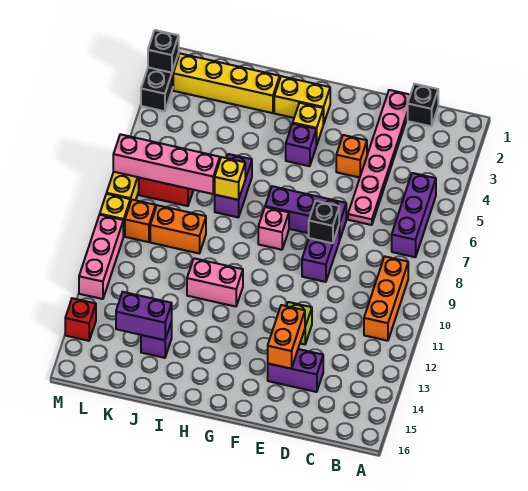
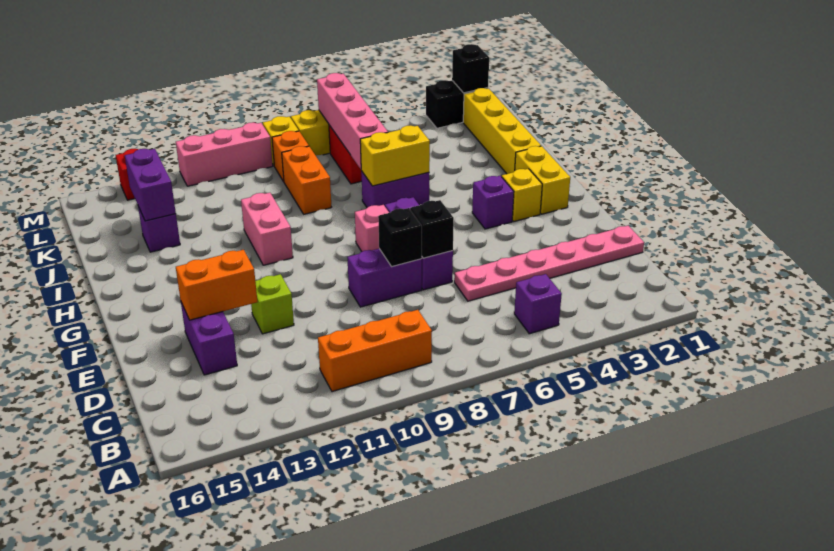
purple brick B5:B7 level 1 -> purple brick B5 level 1
black brick C1 level 1 -> black brick E7 level 2
orange brick E4 level 1 -> none
yellow brick I7 level 2 -> yellow brick I6:I7 level 2

